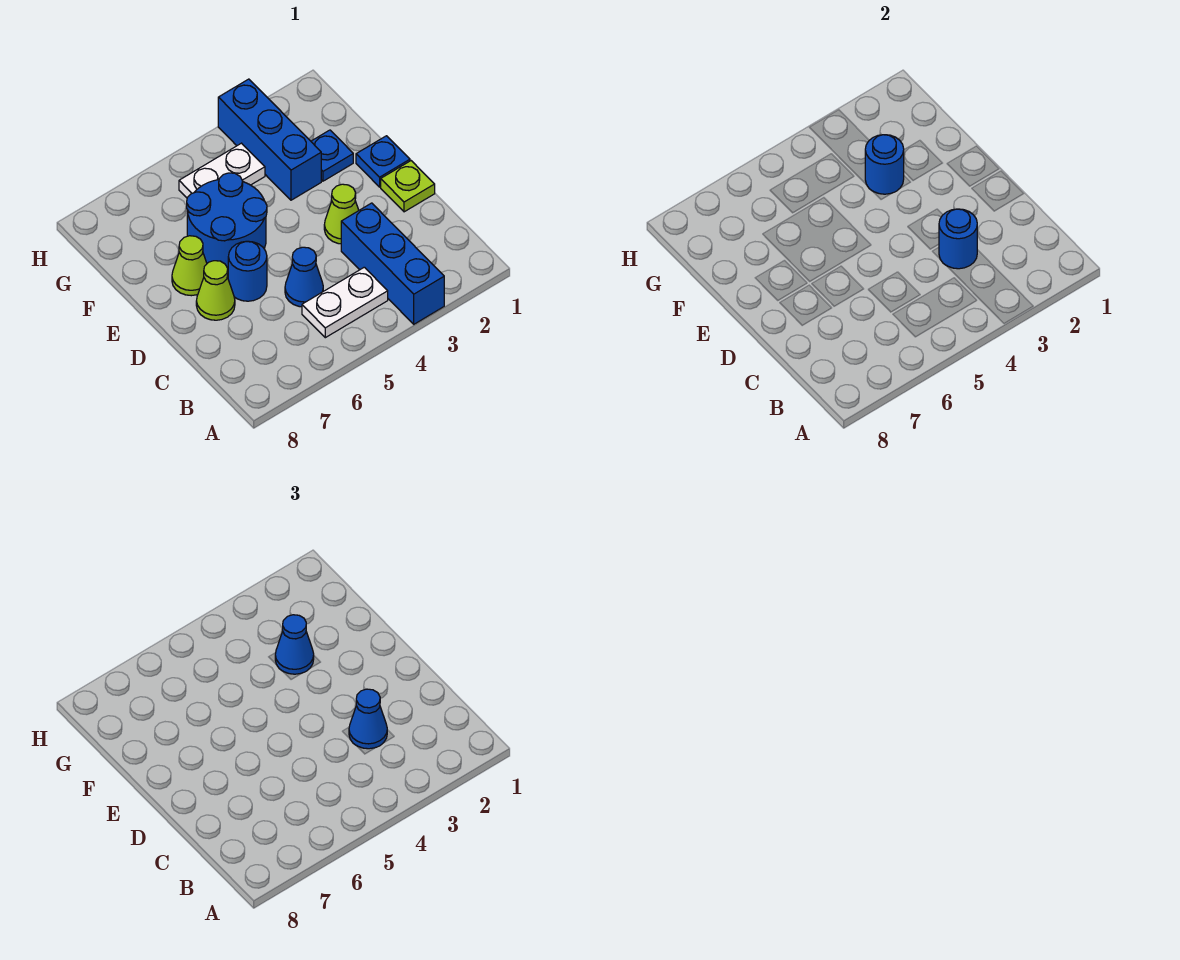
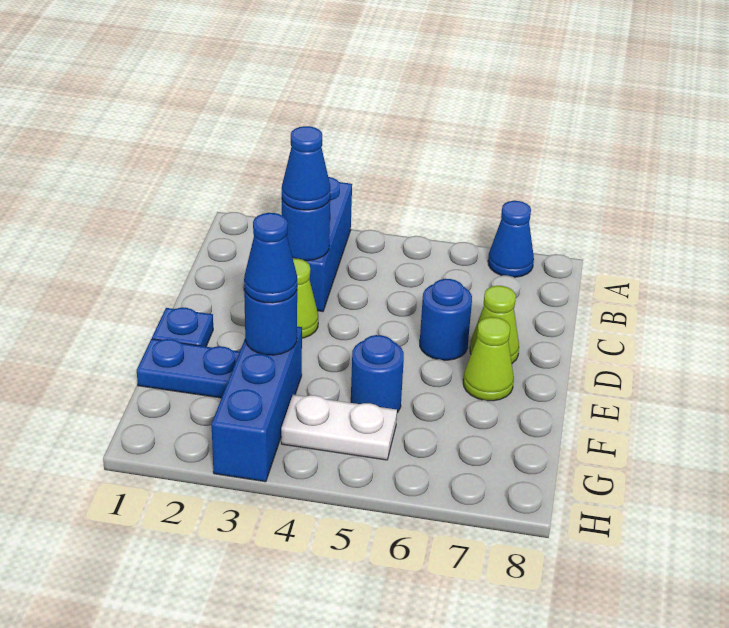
white plate B4:B5 level 1 -> none
blue cone C5 level 1 -> blue cone A7 level 1
lime plate D1 level 1 -> none
blue round brick E5:F6 level 1 -> blue round brick F5 level 1
blue plate F2 level 1 -> blue plate F1:F2 level 1

